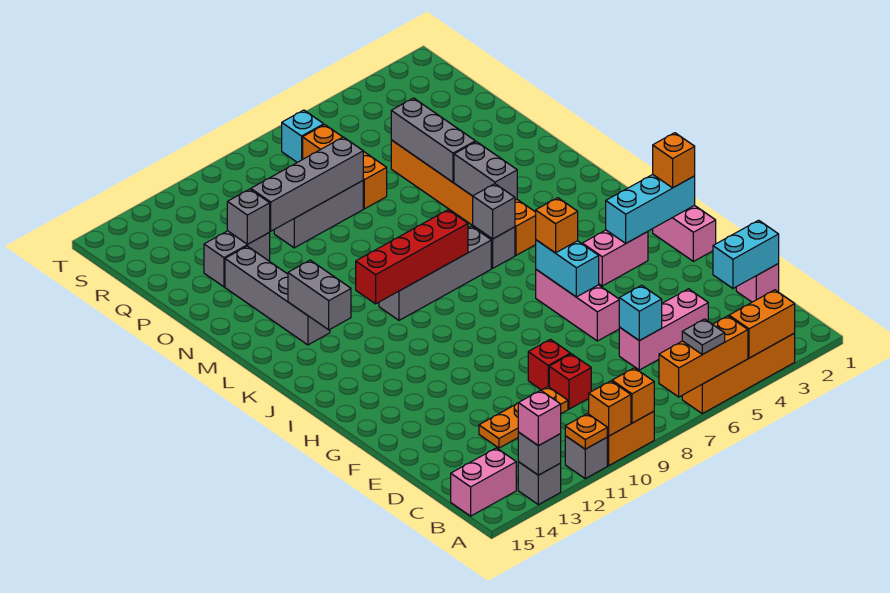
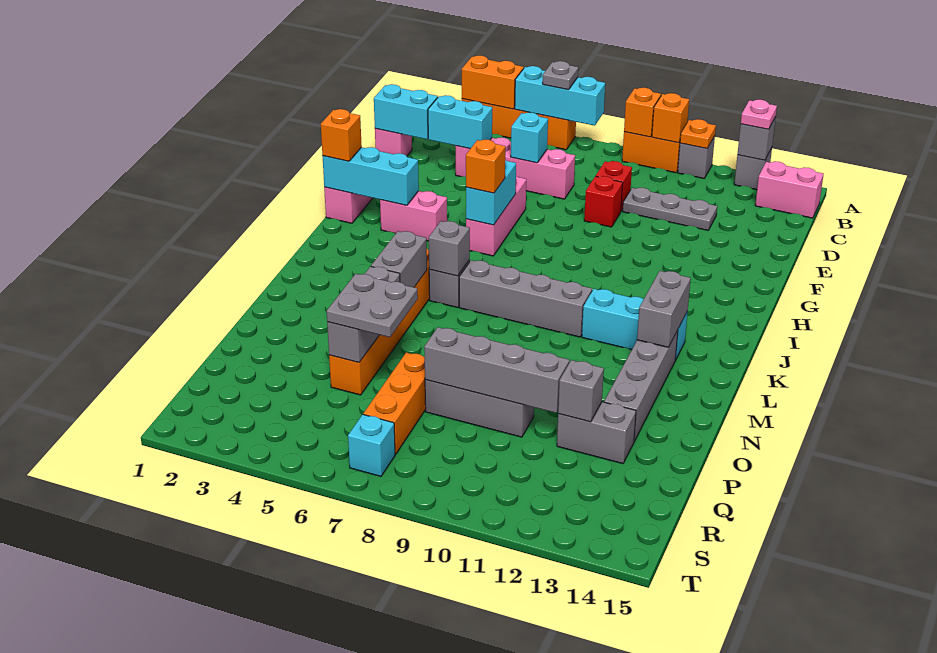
orange brick A5:A7 level 2 -> cyan brick A5:A7 level 2
pink brick A13 level 3 -> pink plate A13 level 3
none -> cyan brick D3:D4 level 2
pink brick D4:D6 level 1 -> pink brick D4:D7 level 1
orange plate D10:D12 level 1 -> grey plate D10:D12 level 1
red brick K8:K11 level 2 -> none
none -> cyan brick K11:K13 level 1
none -> grey plate O5:P6 level 3

